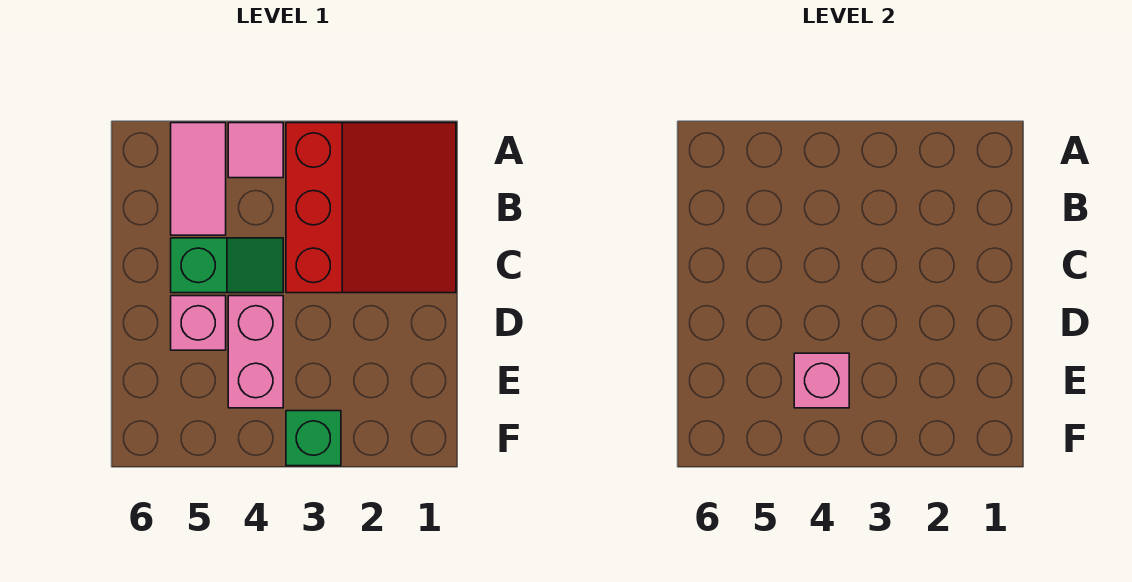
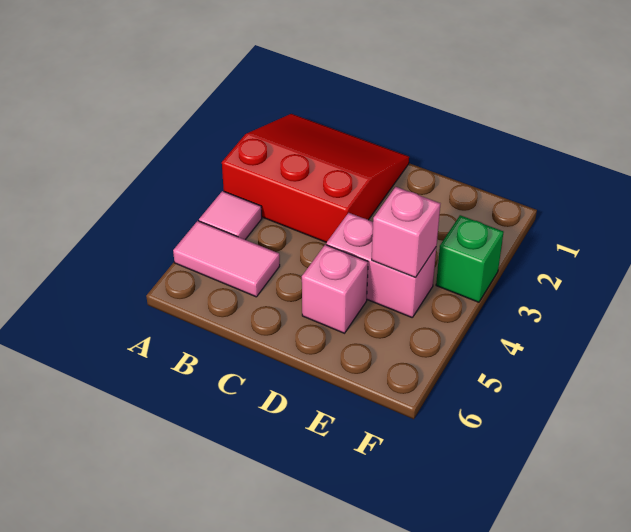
green slope C4:C5 level 1 top 5 -> none

